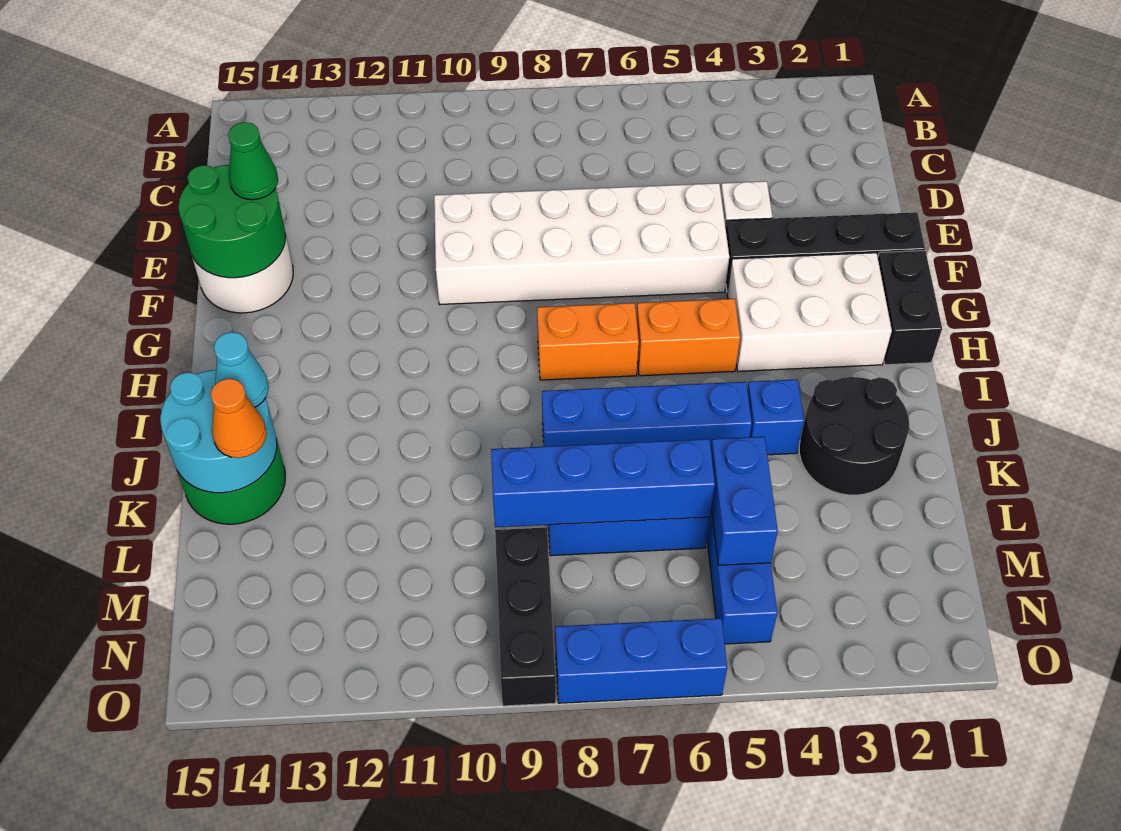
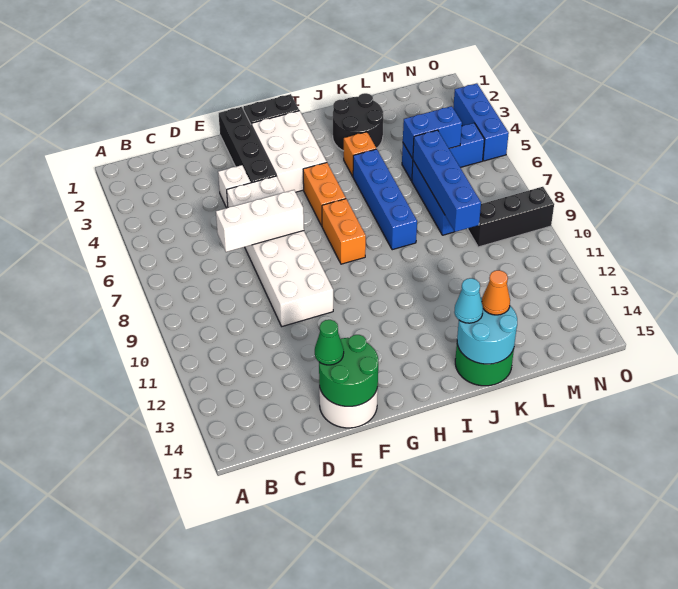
none -> white brick D7:F7 level 2
blue brick J4 level 1 -> orange brick J4 level 1
blue brick O6:O8 level 1 -> blue brick O3:O5 level 1

